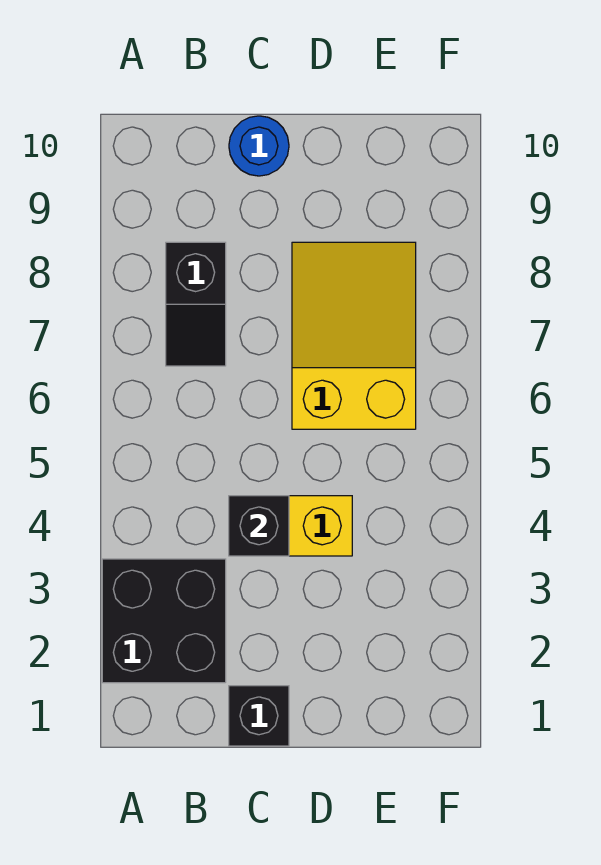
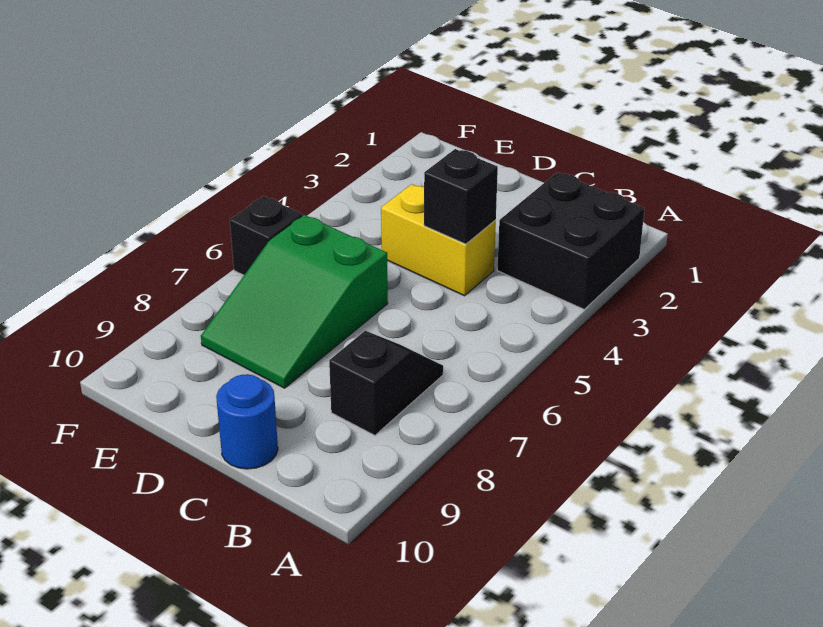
black brick C1 level 1 -> black brick F6 level 1
yellow slope D6:E8 level 1 top 6 -> green slope D6:E8 level 1 top 6

